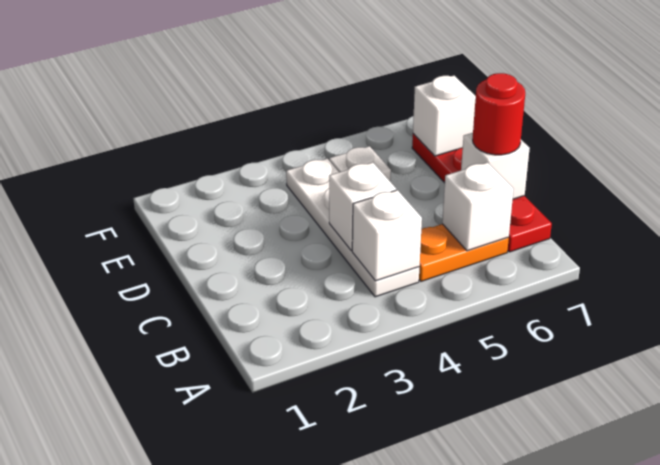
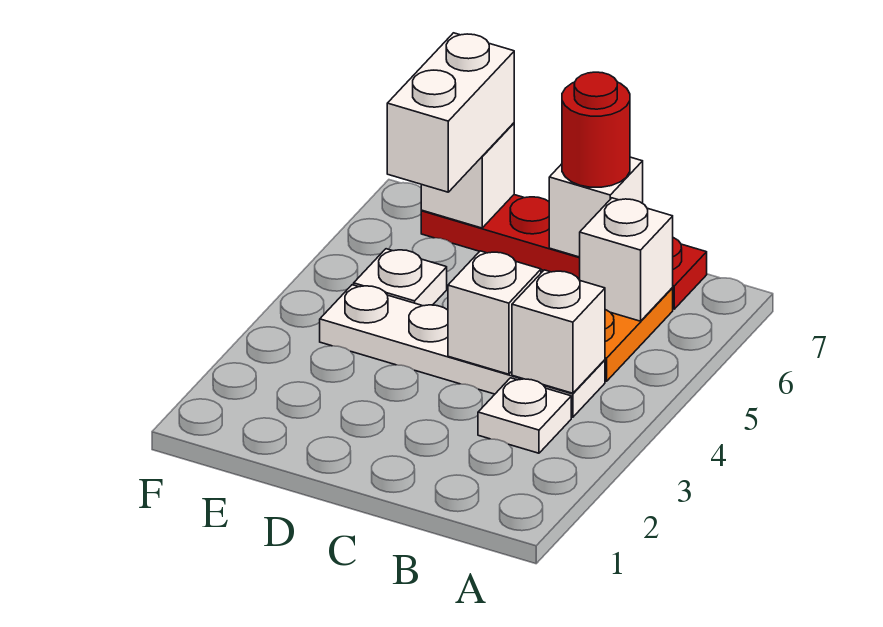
none -> white plate B3 level 1
none -> white brick E6:E7 level 3

